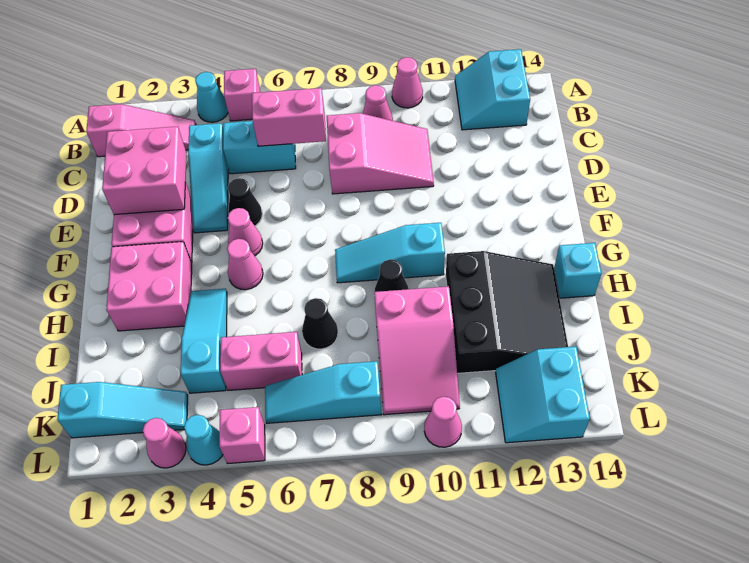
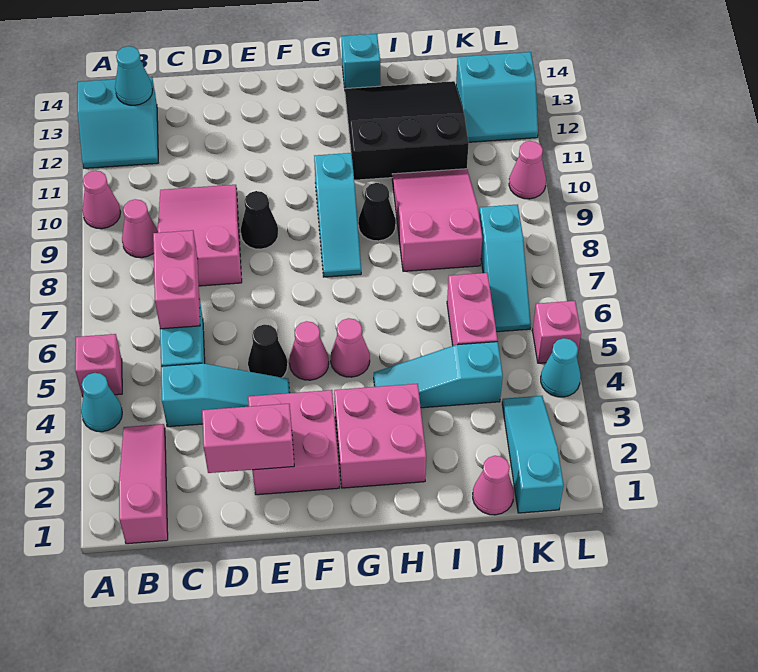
none -> cyan cone B13 level 2
pink brick D2:E3 level 2 -> pink brick D2:E2 level 2
black cone I7 level 1 -> black cone E9 level 1
pink slope I9:K10 level 1 top I -> pink slope I8:J10 level 1 top 8
pink cone L3 level 1 -> pink cone J1 level 1

